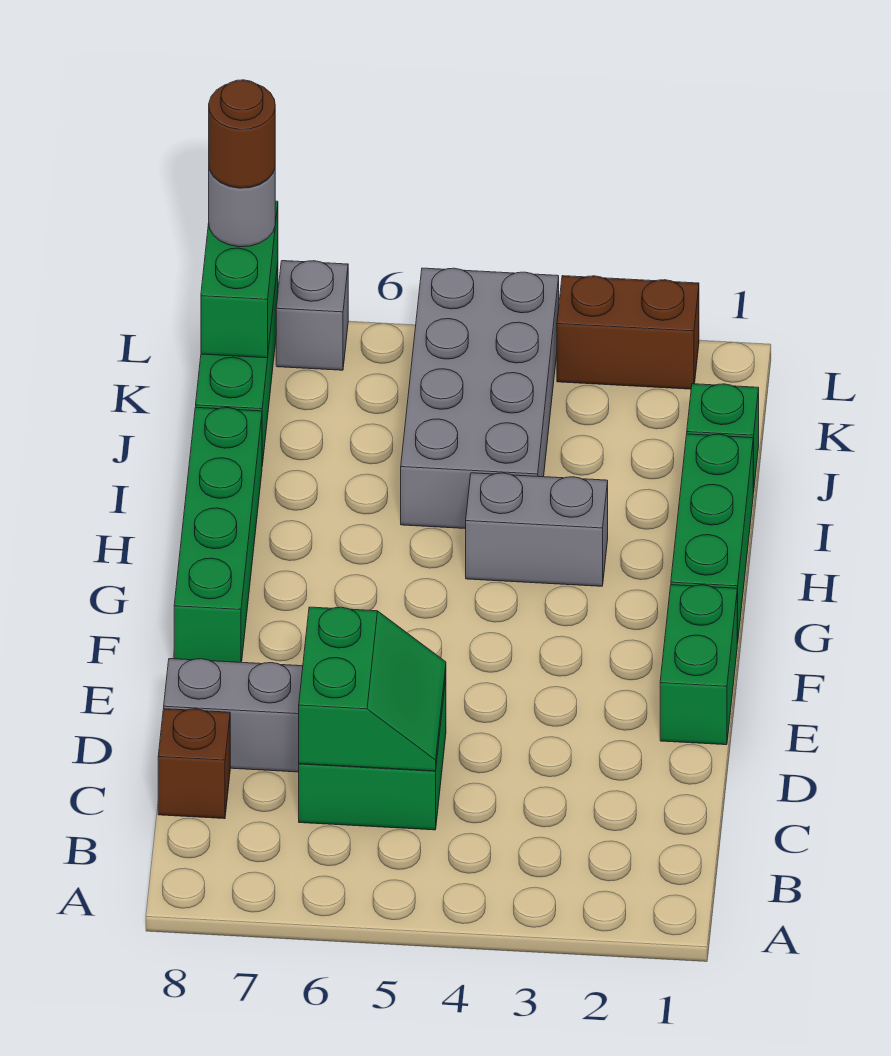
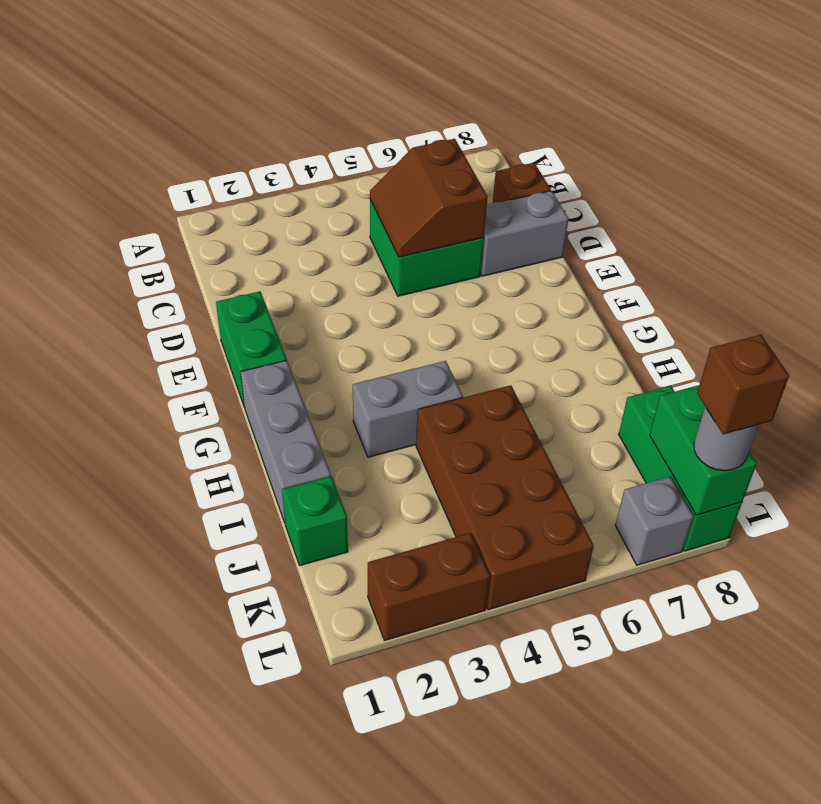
green slope C5:D6 level 2 top 6 -> brown slope C5:D6 level 2 top 6
green brick F8:I8 level 1 -> none
green brick G1:I1 level 1 -> grey brick G1:I1 level 1
grey brick I4:L5 level 1 -> brown brick I4:L5 level 1
brown round brick L8 level 4 -> brown brick L8 level 4

